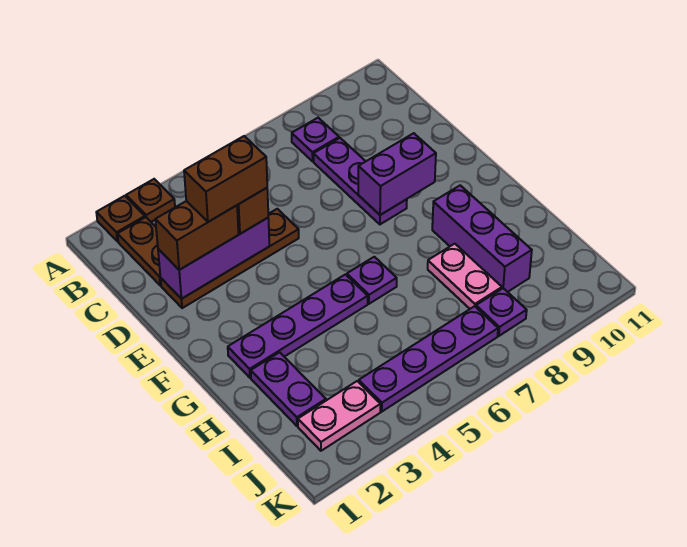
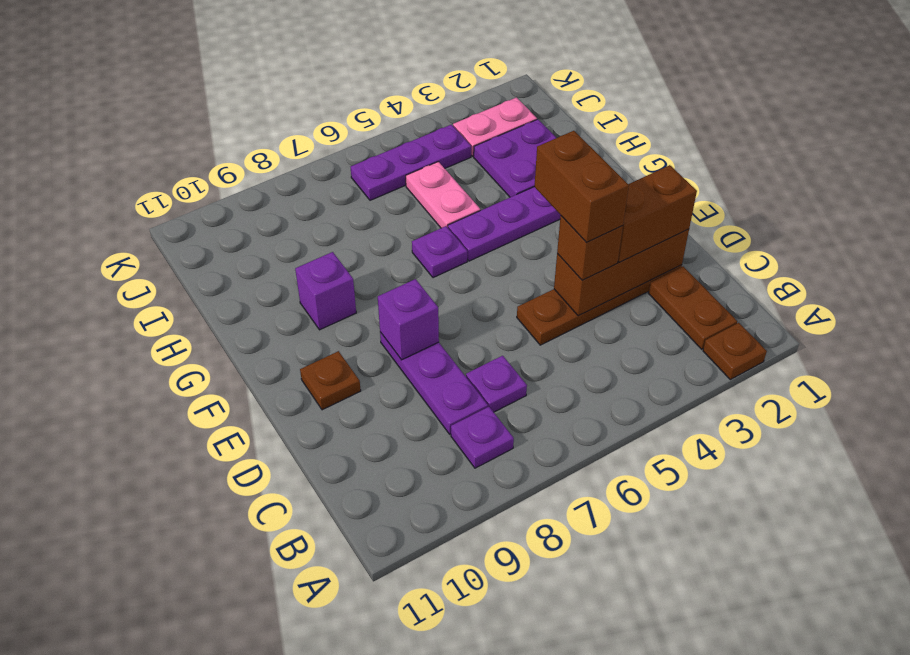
brown plate A3 level 1 -> brown plate E10 level 1
purple brick D2:D4 level 2 -> brown brick D2:D4 level 2
brown brick D3:D4 level 4 -> brown brick D4:E4 level 4
purple brick E8:E9 level 2 -> purple brick E8 level 2
purple brick G9:I9 level 1 -> purple brick G9 level 1
purple plate H2:I2 level 1 -> purple plate H2:I3 level 1
pink plate H8:I8 level 1 -> pink plate H5:I5 level 1
purple plate J4:J7 level 1 -> purple plate J4:J6 level 1
purple plate J8 level 1 -> purple plate C7 level 1

